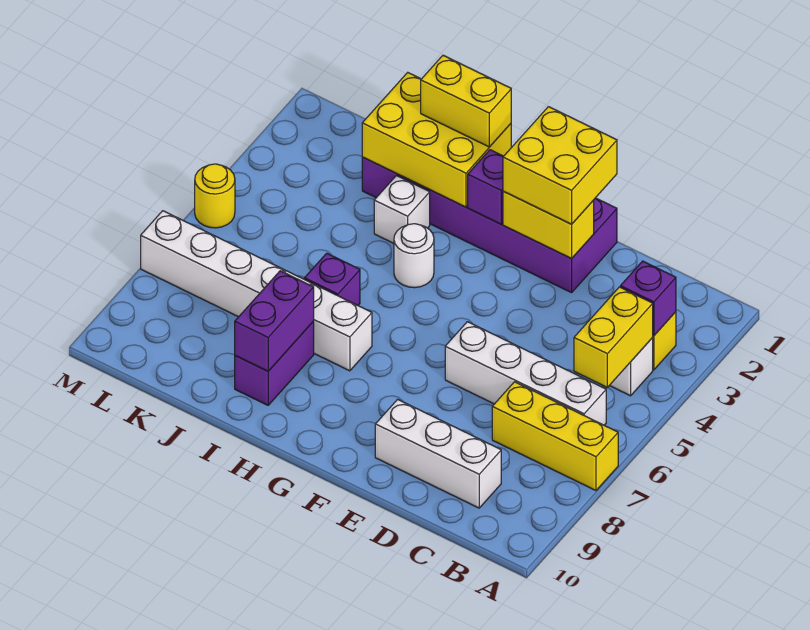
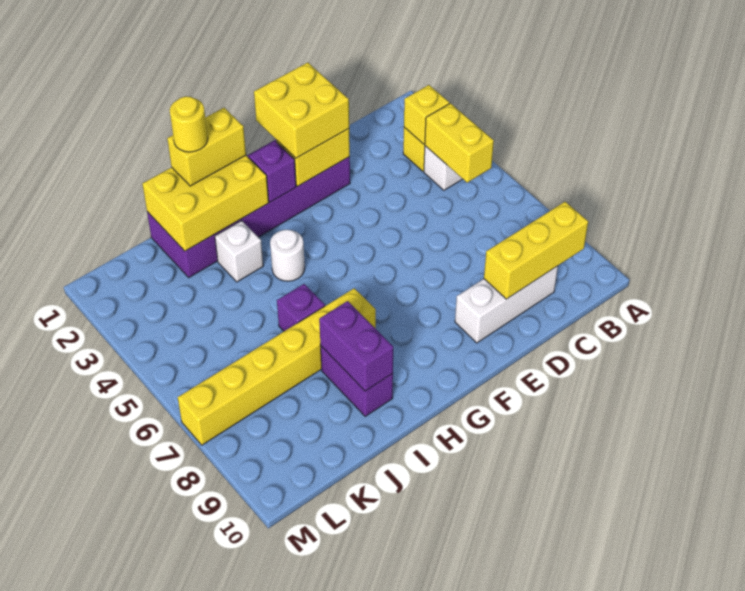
yellow brick A7:C7 level 1 -> yellow brick B9:D9 level 2
purple brick B3 level 2 -> yellow brick B3 level 2
white brick B6:E6 level 1 -> none
white brick H7:M7 level 1 -> yellow brick H7:M7 level 1
yellow round brick M5 level 1 -> yellow round brick I1 level 4

